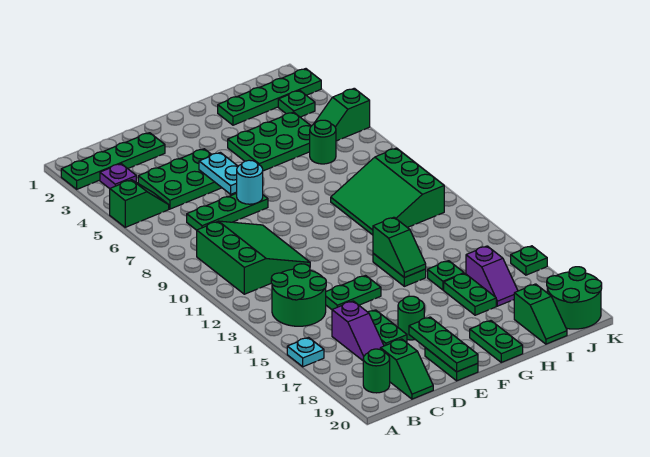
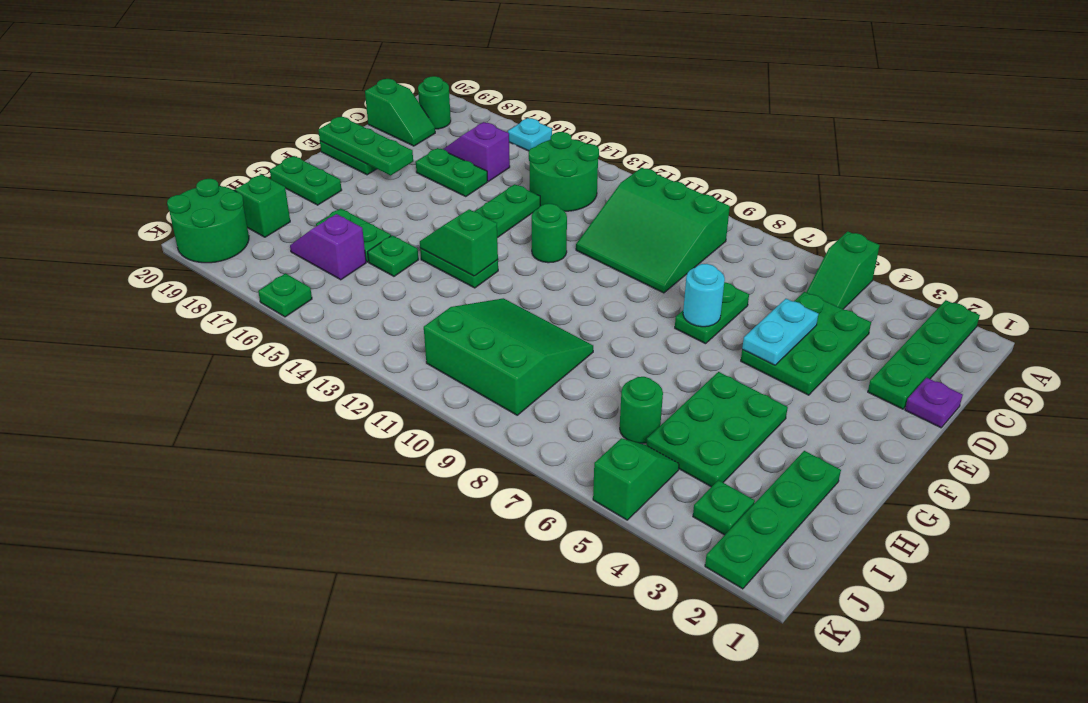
purple plate B3 level 1 -> purple plate D1 level 1
green plate C7:E7 level 1 -> green plate D7:E7 level 1
green slope C19:C20 level 1 top 19 -> green slope C19:C20 level 1 top 20
cyan plate E5:E6 level 2 -> cyan plate D5:E5 level 2
green round brick E17 level 1 -> green round brick E12 level 1

